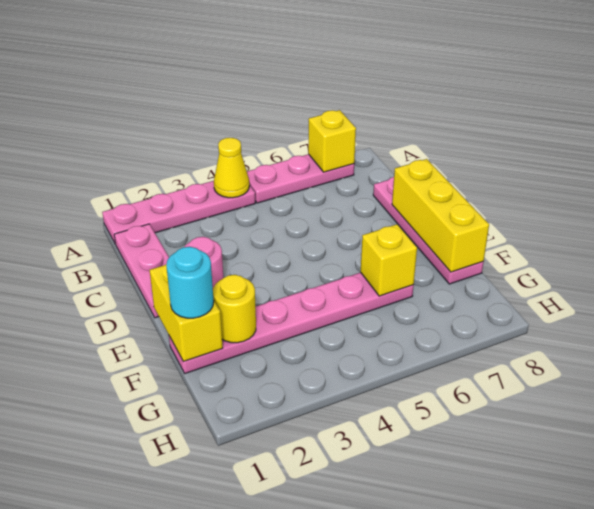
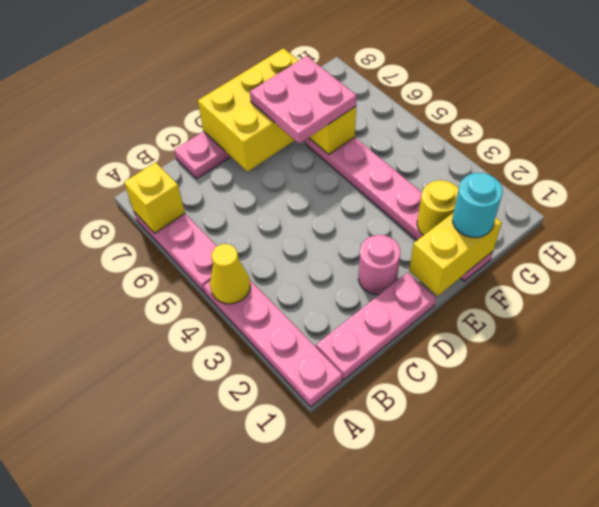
yellow brick D8:F8 level 2 -> yellow brick D7:F8 level 2
none -> pink plate E6:F7 level 3

